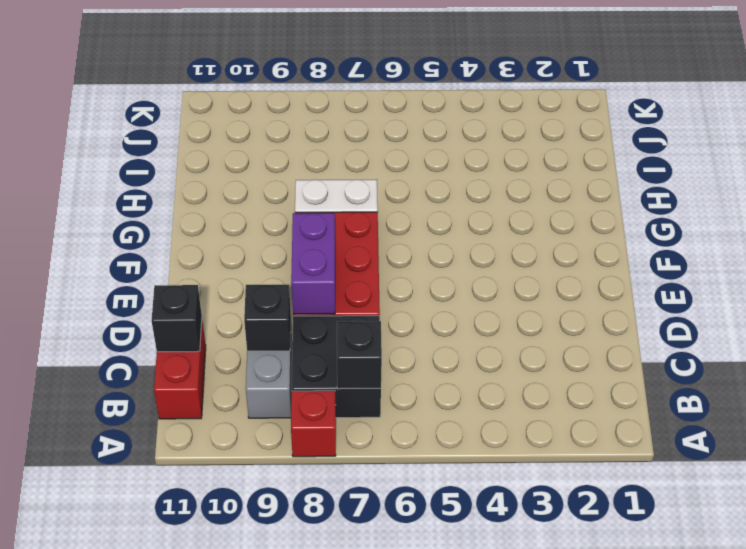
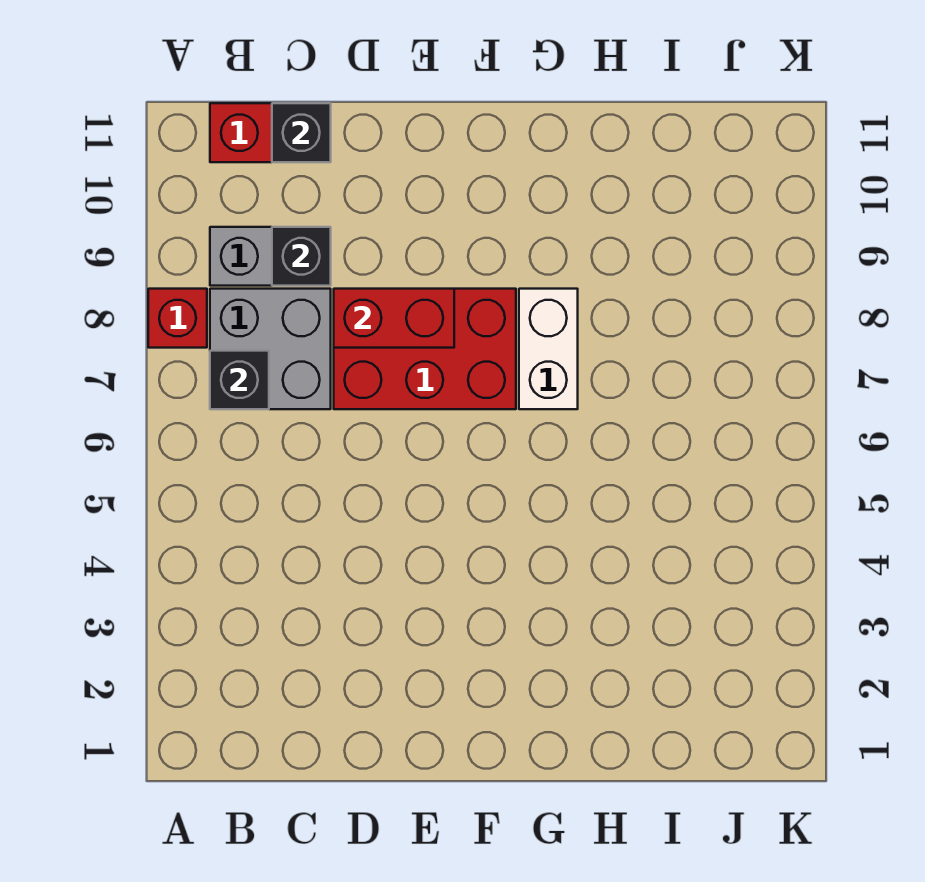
black brick B7:C8 level 1 -> grey brick B7:C8 level 1
purple brick D8:E8 level 2 -> red brick D8:E8 level 2

